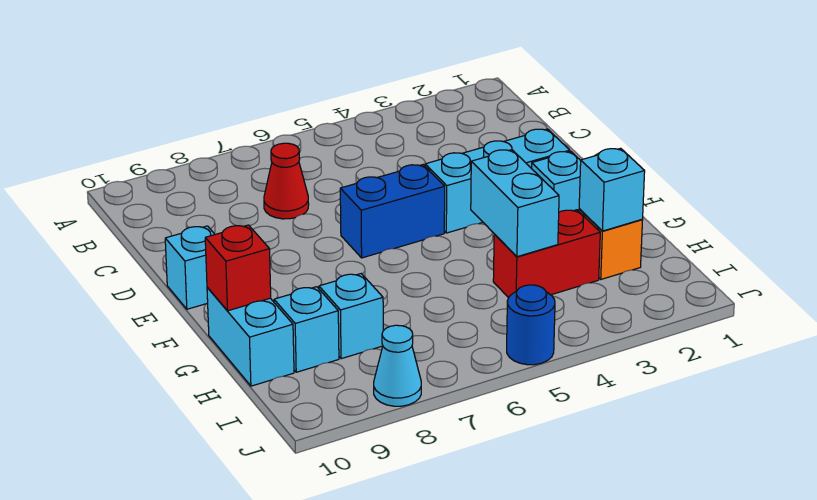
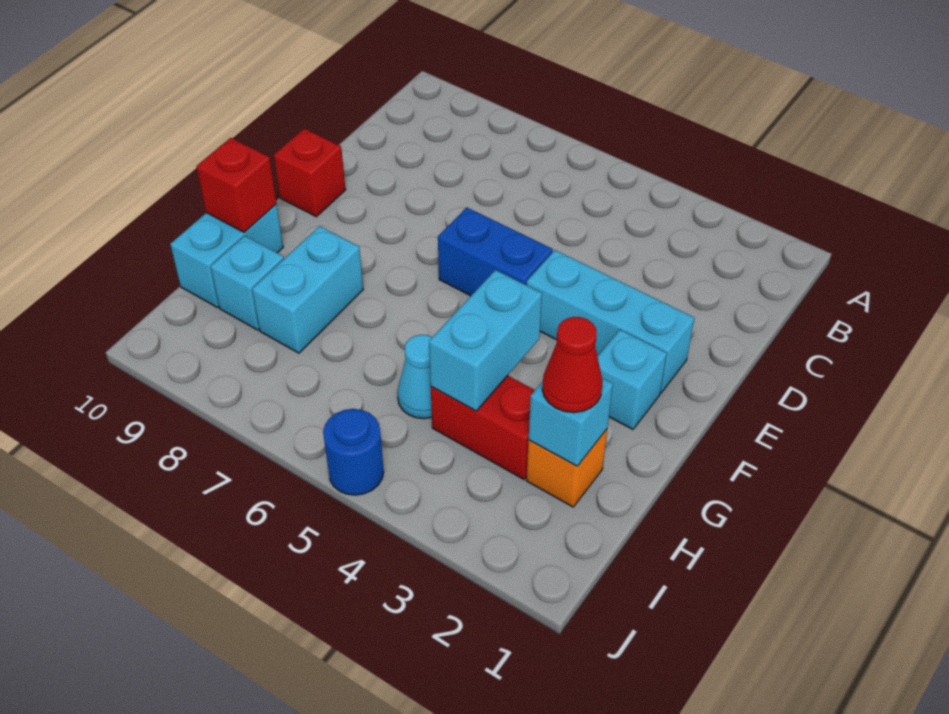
red cone C7 level 1 -> red cone H2 level 3
cyan brick E10 level 1 -> red brick E10 level 1
cyan brick H8 level 1 -> cyan brick G8:H8 level 1
cyan cone J8 level 1 -> cyan cone H5 level 1

